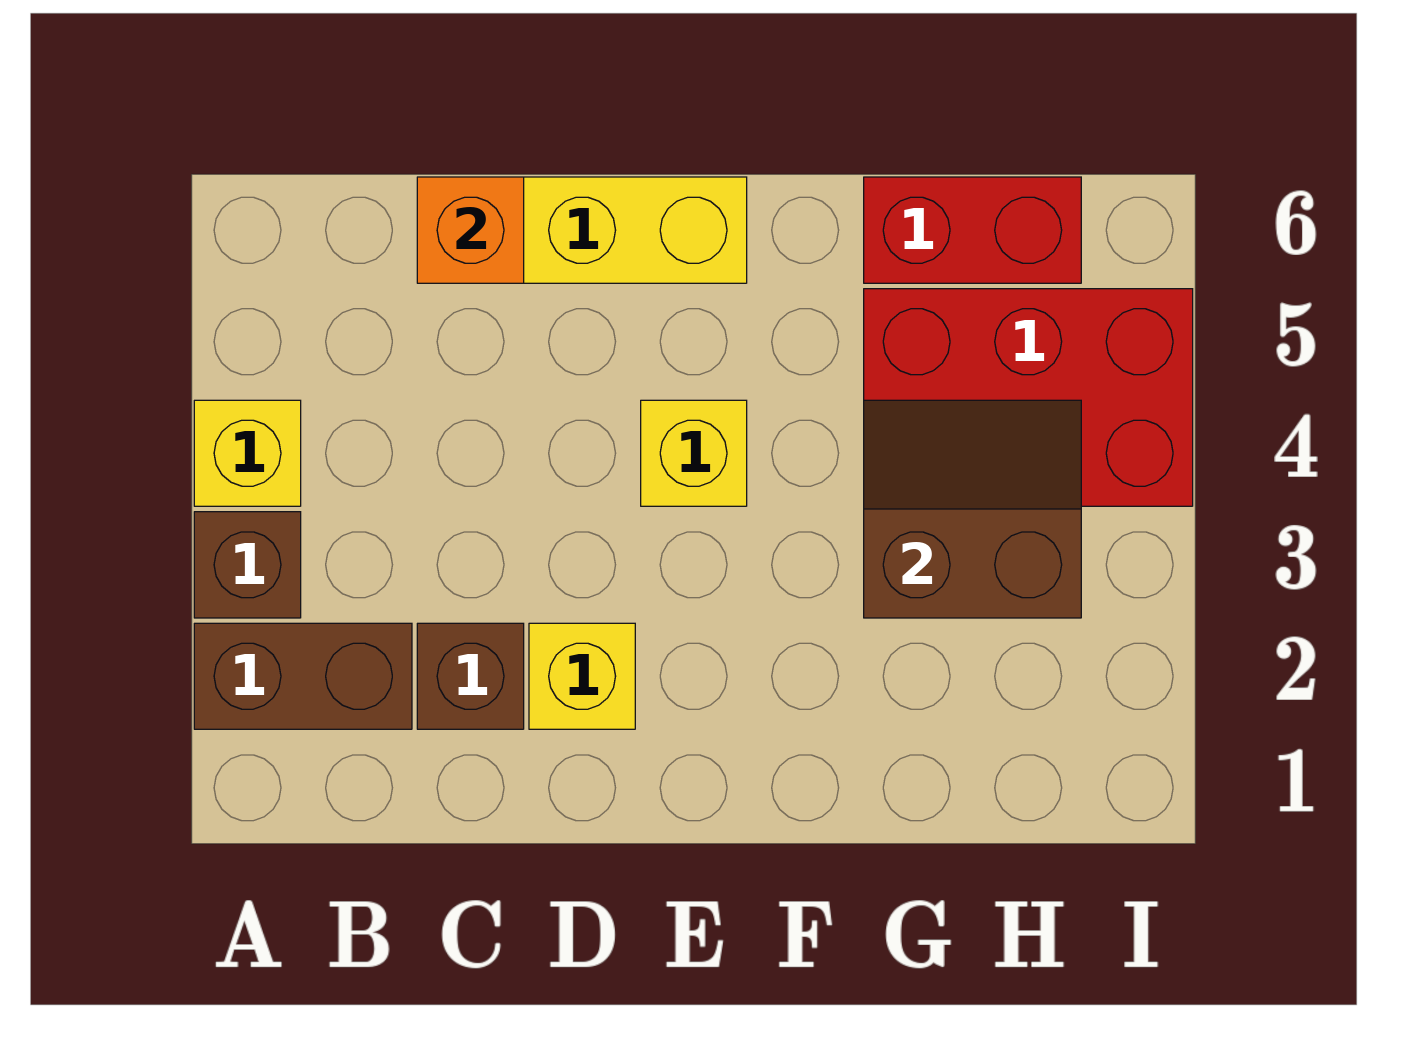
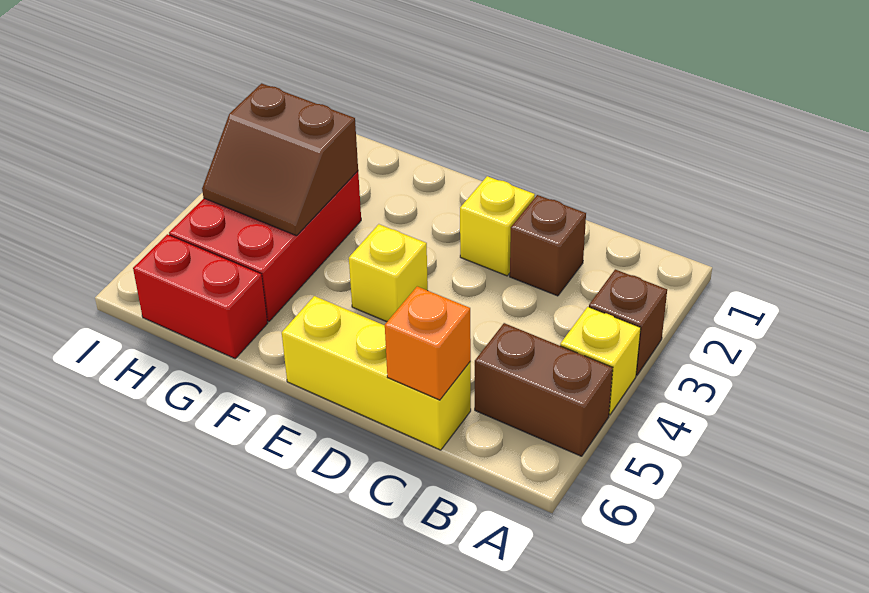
brown brick A2:B2 level 1 -> brown brick A5:B5 level 1
red brick G4:I5 level 1 -> red brick G3:H5 level 1

